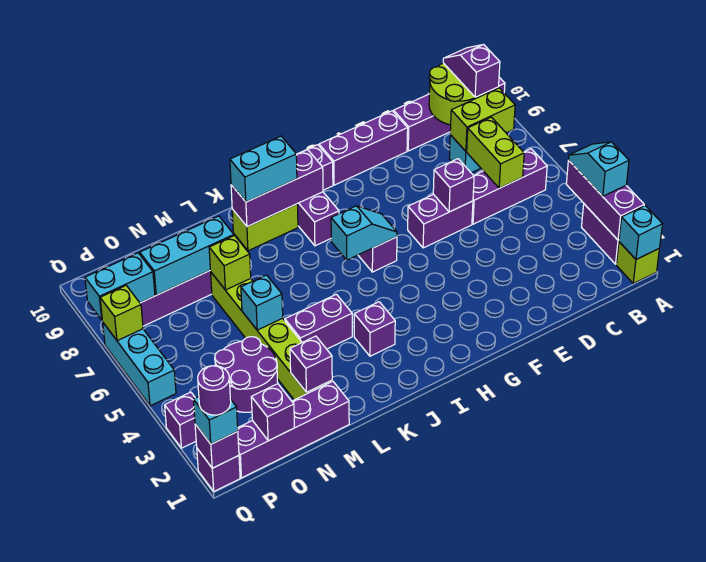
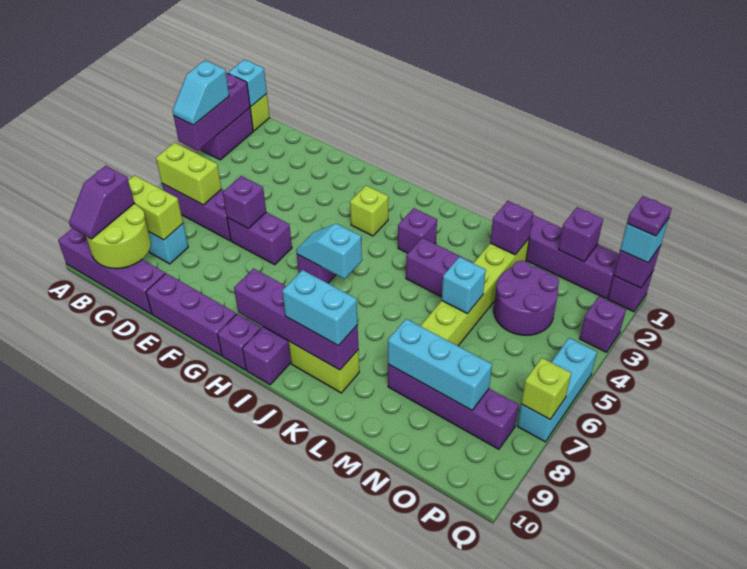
lime brick C6:C7 level 2 -> lime brick B6:C6 level 2
purple brick I9:K9 level 2 -> purple brick H9:K9 level 2
lime brick M7 level 2 -> lime brick H3 level 1
cyan brick P8:Q8 level 2 -> none
purple round brick Q1 level 4 -> purple plate Q1 level 4

